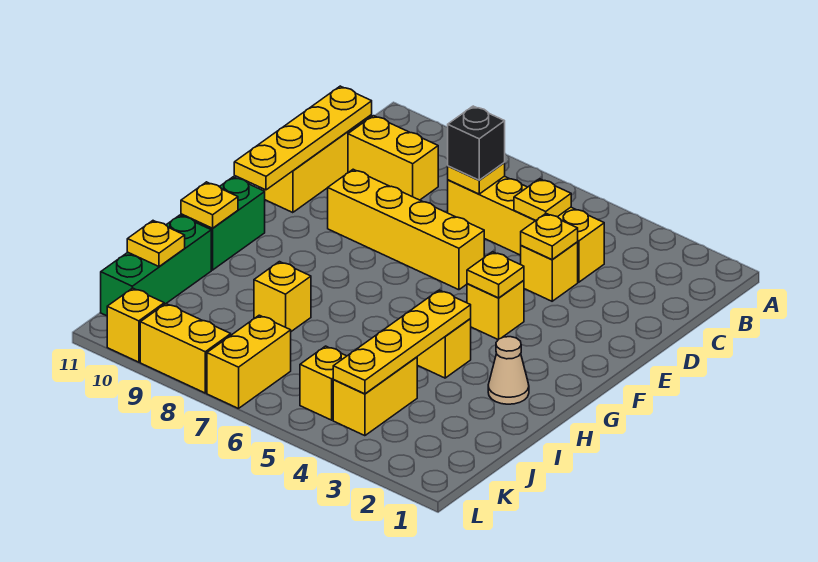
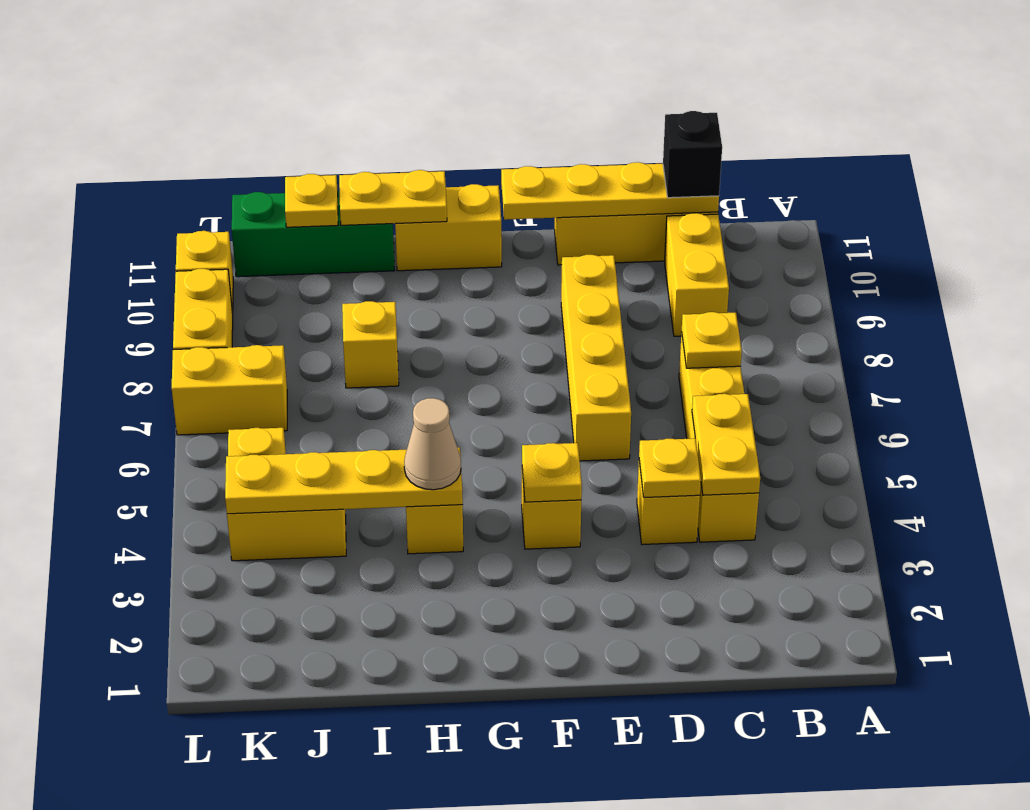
yellow plate C5 level 2 -> yellow plate C4:C5 level 2
black brick C7 level 3 -> black brick C11 level 3
green brick G11:H11 level 1 -> yellow brick G11:H11 level 1
tan cone H2 level 1 -> tan cone H4 level 3
yellow plate H11 level 2 -> yellow plate H11:I11 level 2

